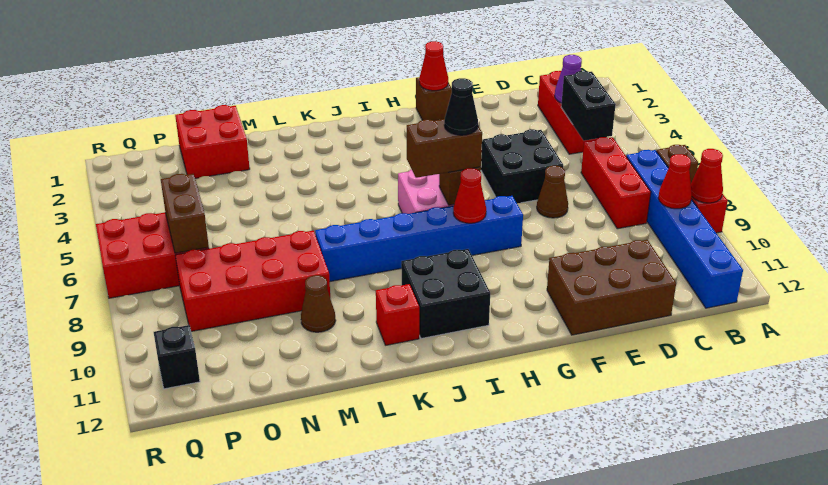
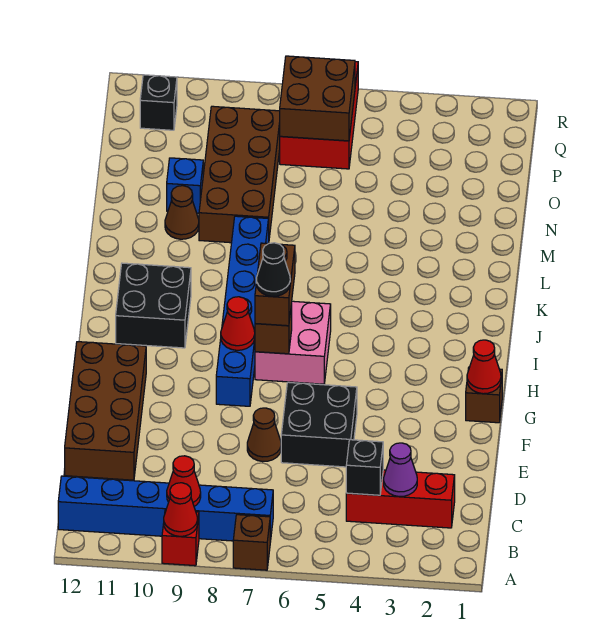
black brick C4:C5 level 2 -> black brick C4 level 2
red brick C6:C8 level 1 -> none
brown brick D11:F12 level 1 -> brown brick D11:G12 level 1
red brick K11 level 1 -> none
red brick M8:P9 level 1 -> brown brick M8:P9 level 1
red brick N1:O2 level 1 -> none
none -> blue brick N10 level 1
brown brick P6:P7 level 2 -> brown brick P6:Q7 level 2

